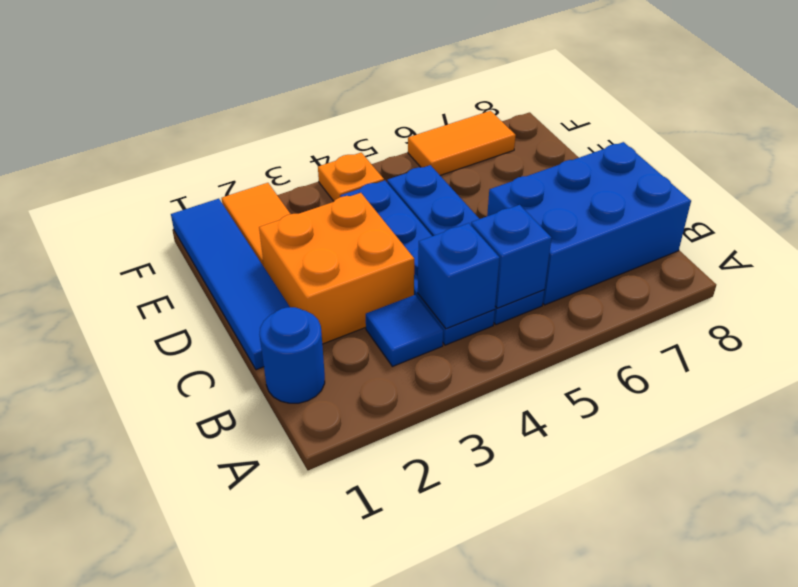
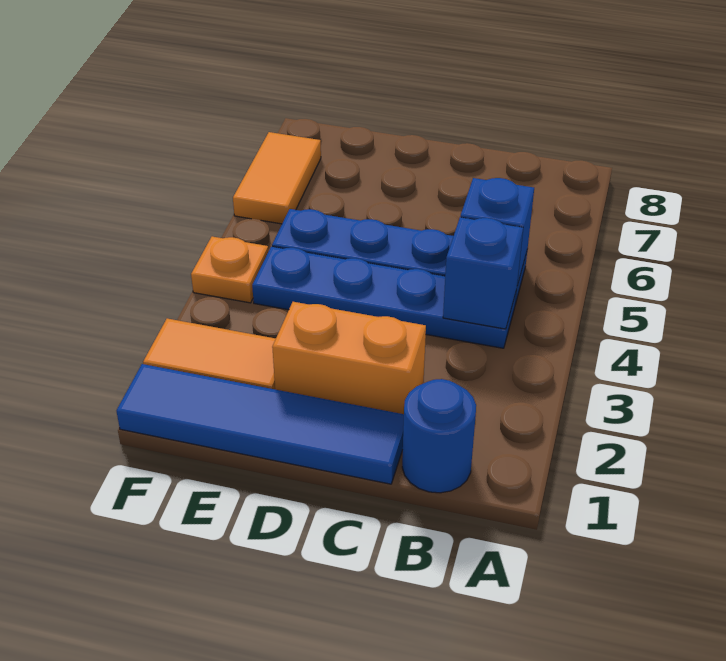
blue tile B3 level 1 -> none
blue brick B6:C8 level 1 -> none
orange brick C2:D3 level 1 -> orange brick C2:D2 level 1

